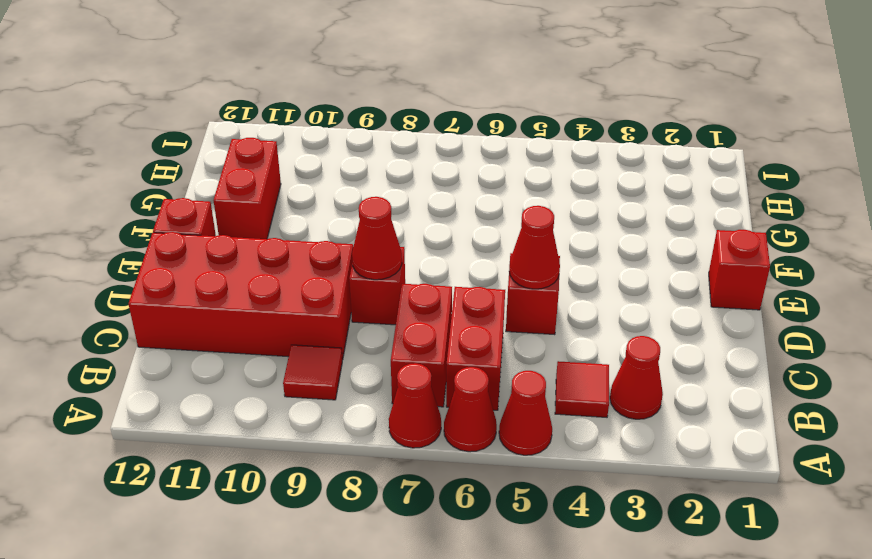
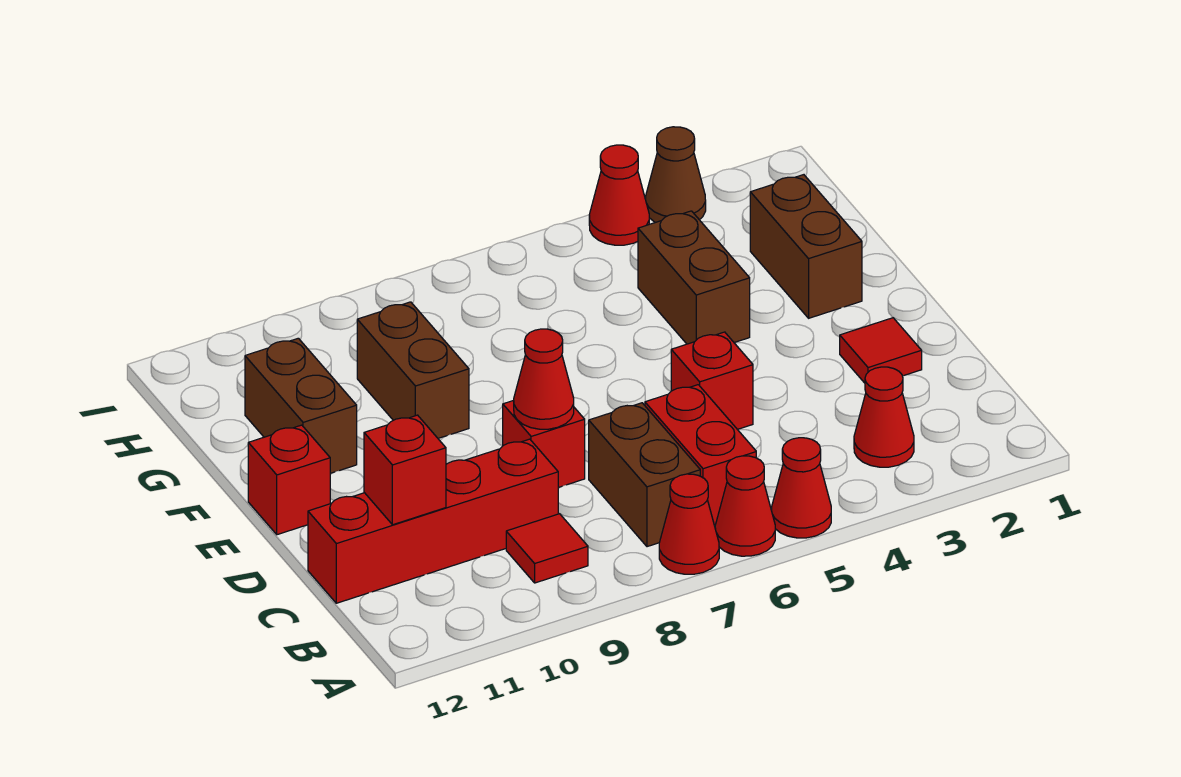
red tile B4 level 1 -> red tile D2 level 1
red brick B7:C7 level 1 -> brown brick B7:C7 level 1
red brick C9:D12 level 1 -> red brick C9:C12 level 1
red cone D5 level 2 -> red cone I4 level 1
red brick E1 level 1 -> red brick C11 level 2
none -> brown brick F2:G2 level 1
none -> brown brick F4:G4 level 1
none -> brown brick F9:G9 level 1
red brick F11:G11 level 1 -> brown brick F11:G11 level 1
none -> brown cone I3 level 1

